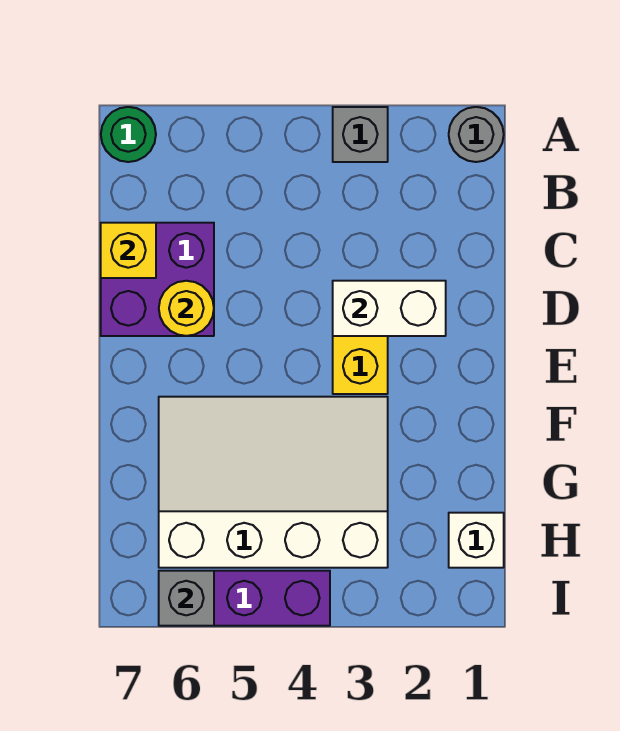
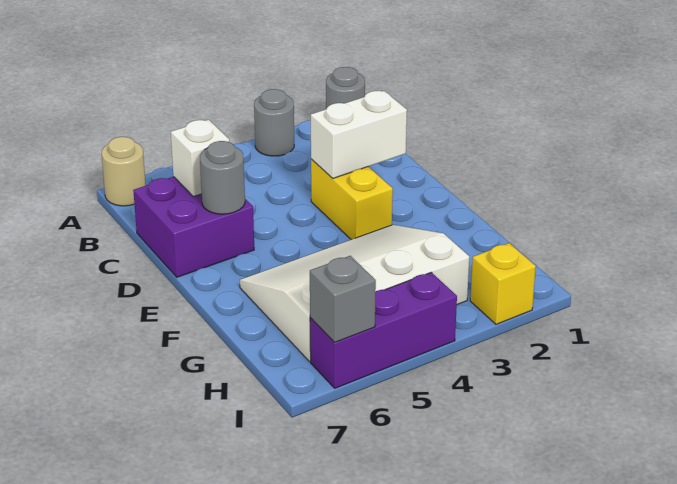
grey brick A3 level 1 -> grey round brick A3 level 1
green round brick A7 level 1 -> tan round brick A7 level 1
yellow brick C7 level 2 -> yellow brick I2 level 1
yellow round brick D6 level 2 -> grey round brick D6 level 2
white brick H1 level 1 -> white brick C6 level 2

